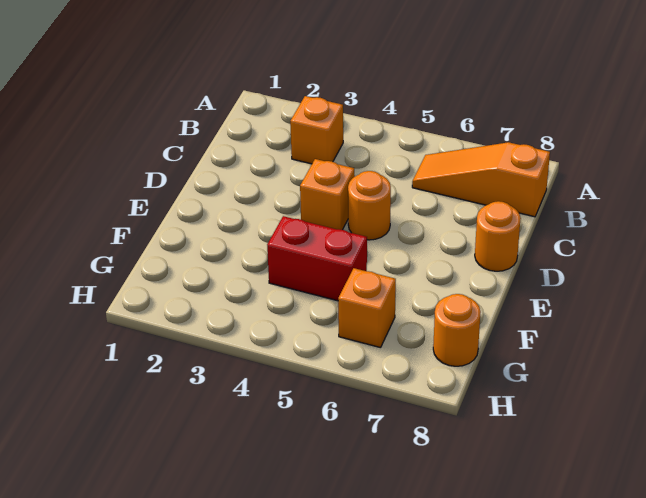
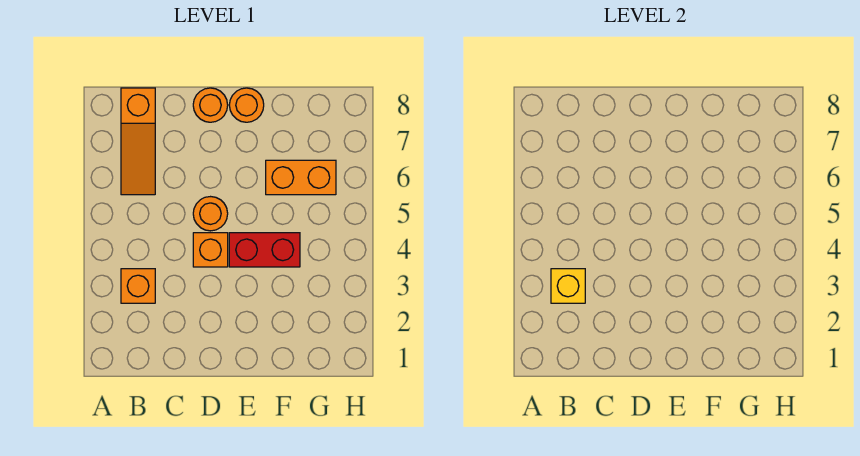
none -> yellow brick B3 level 2
red brick F4:F5 level 1 -> red brick E4:F4 level 1
orange brick G6 level 1 -> orange brick F6:G6 level 1
orange round brick G8 level 1 -> orange round brick E8 level 1

